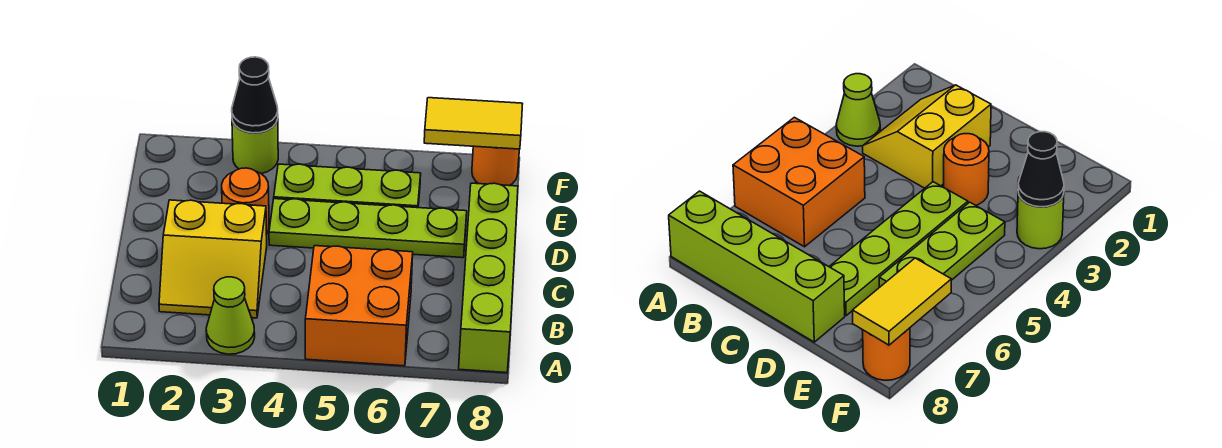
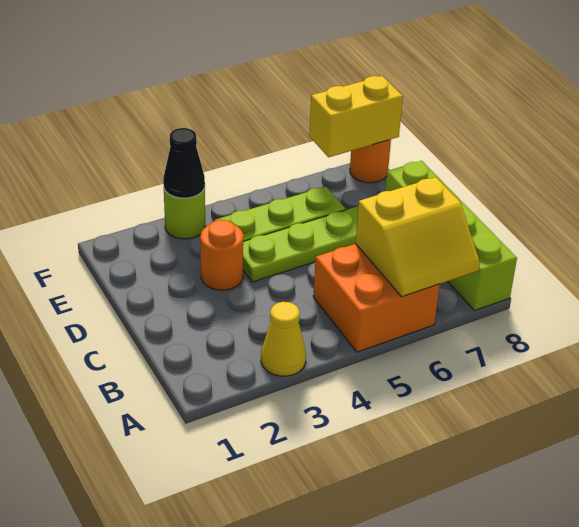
lime cone A3 level 1 -> yellow cone A3 level 1
yellow slope B2:C3 level 1 top C -> yellow slope A6:B7 level 2 top B
yellow tile F7:F8 level 2 -> yellow brick F7:F8 level 2

